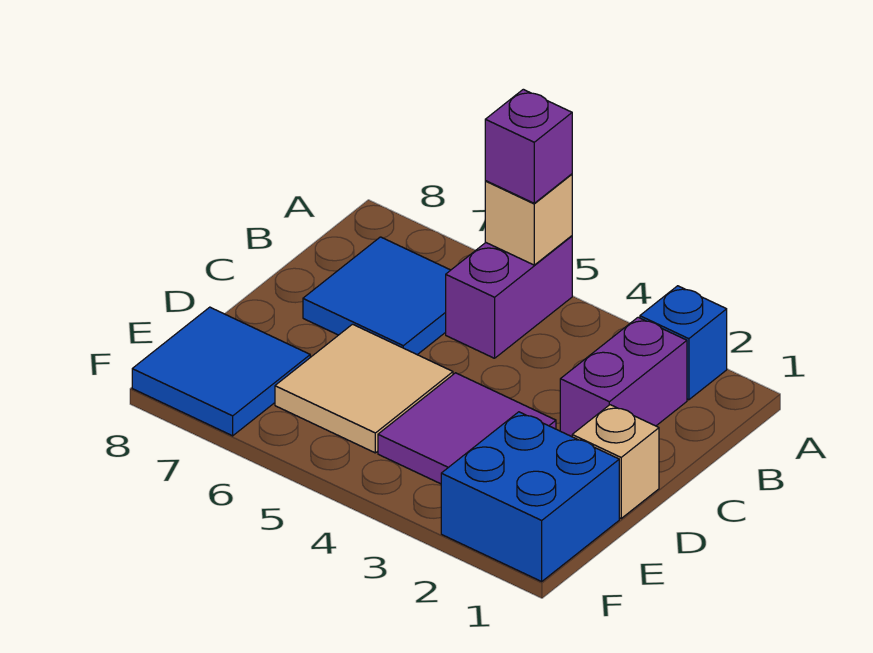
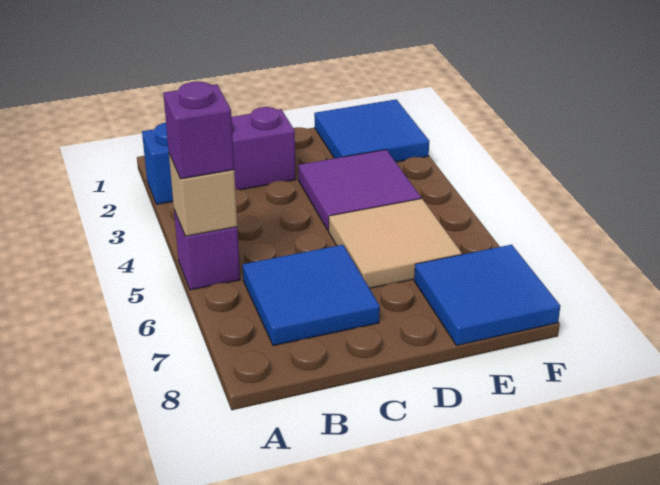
purple brick A5:B5 level 1 -> purple brick A5 level 1
tan brick D1 level 1 -> none
blue brick E1:F2 level 1 -> blue tile E1:F2 level 1

